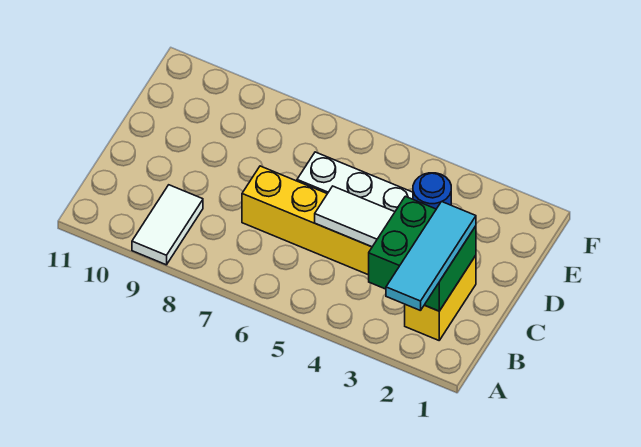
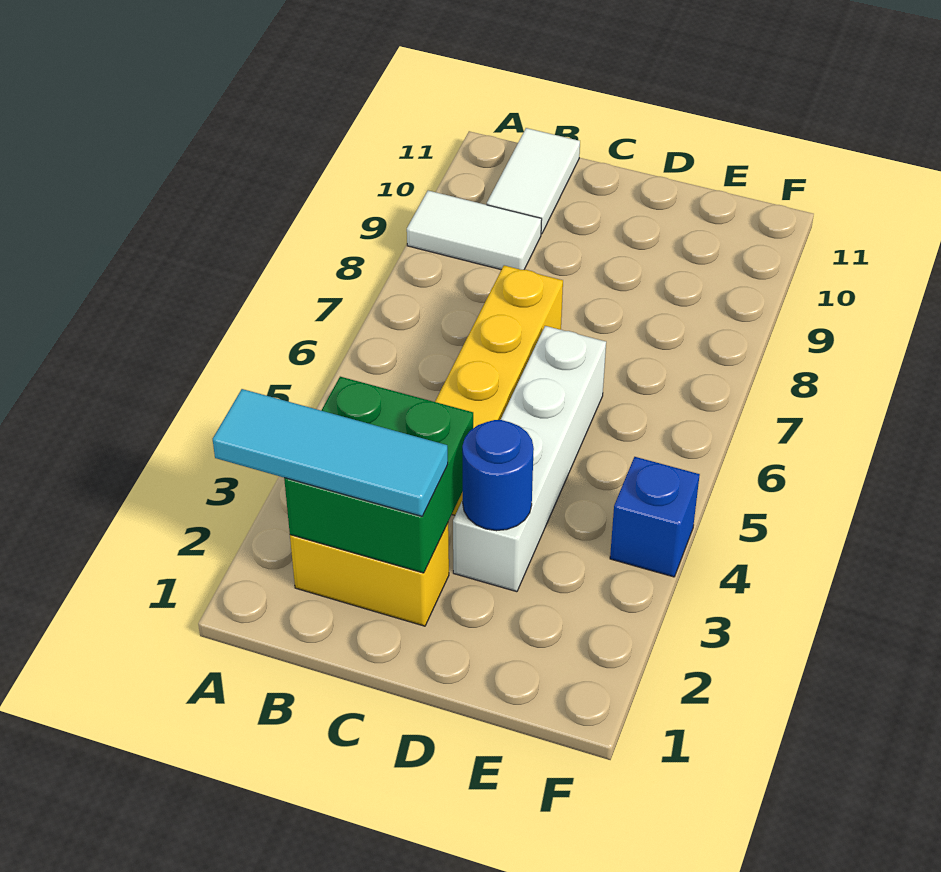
white tile C4:C5 level 2 -> white tile B10:B11 level 1
none -> blue brick F4 level 1

